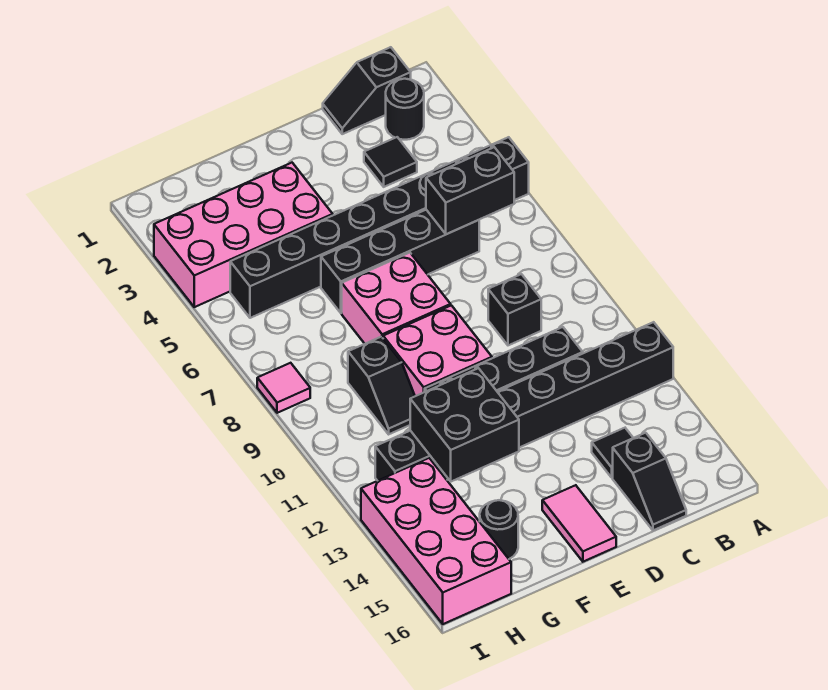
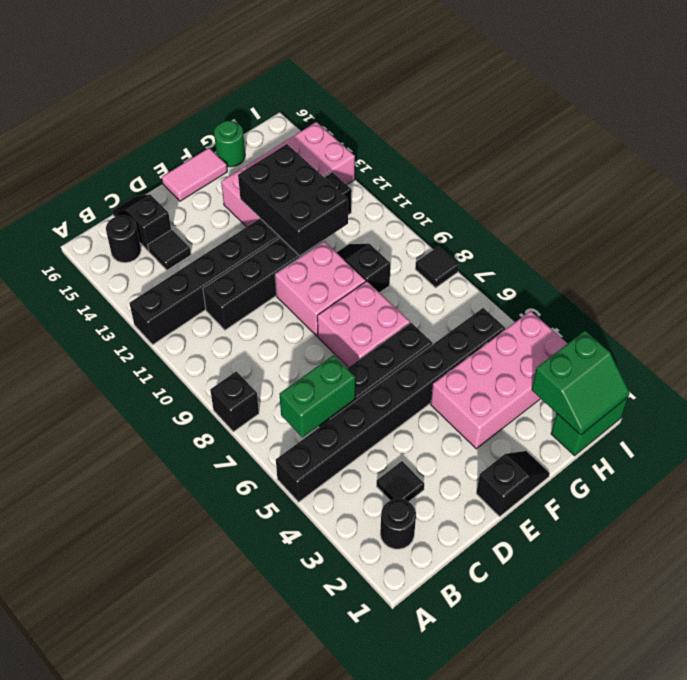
black slope B1:C1 level 1 top B -> black slope E1:F1 level 1 top E
black brick B6:C6 level 2 -> green brick B6:C6 level 2
black brick C9 level 1 -> black brick A8 level 1
pink tile E15:E16 level 1 -> pink tile E16:F16 level 1
black brick F12:G13 level 2 -> black brick F11:G13 level 2
black round brick G15 level 1 -> black round brick B15 level 1
none -> green round brick G16 level 1
none -> green brick H1:I1 level 1
none -> green slope H1:I2 level 2 top 2
pink brick H13:I16 level 1 -> pink brick F13:I14 level 1
pink tile I8 level 1 -> black tile I8 level 1

